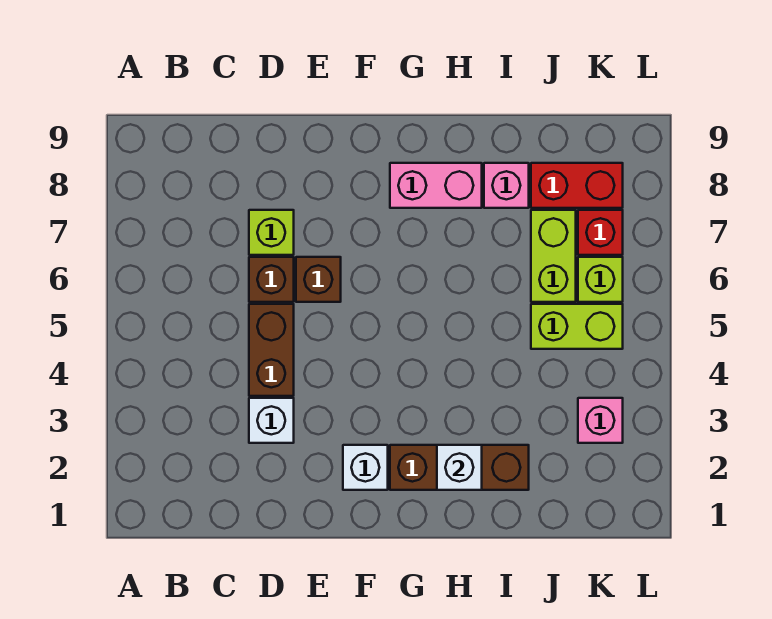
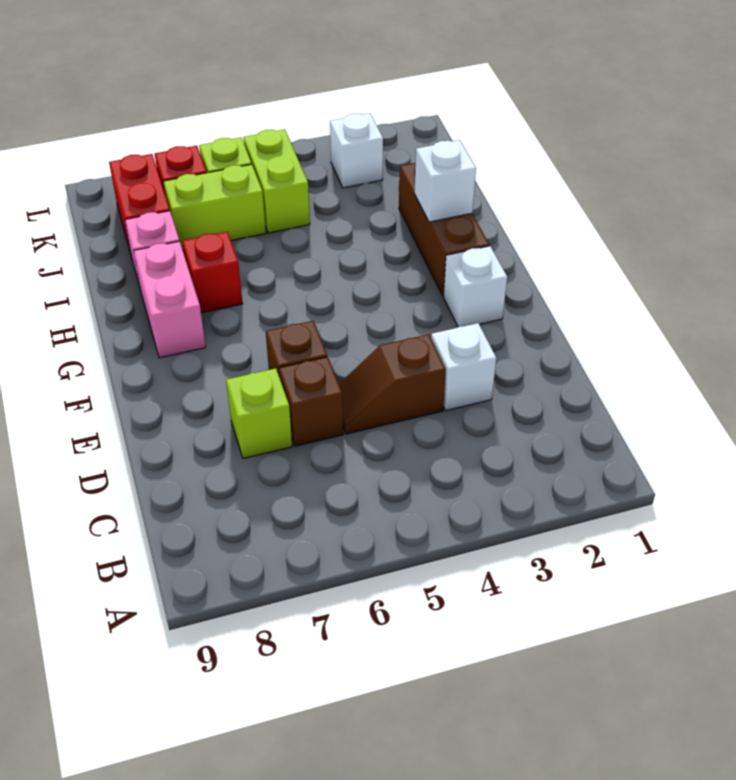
brown brick D4:D5 level 1 -> brown slope D4:D5 level 1 top 4
none -> red brick H7 level 1
pink brick K3 level 1 -> white brick K3 level 1

